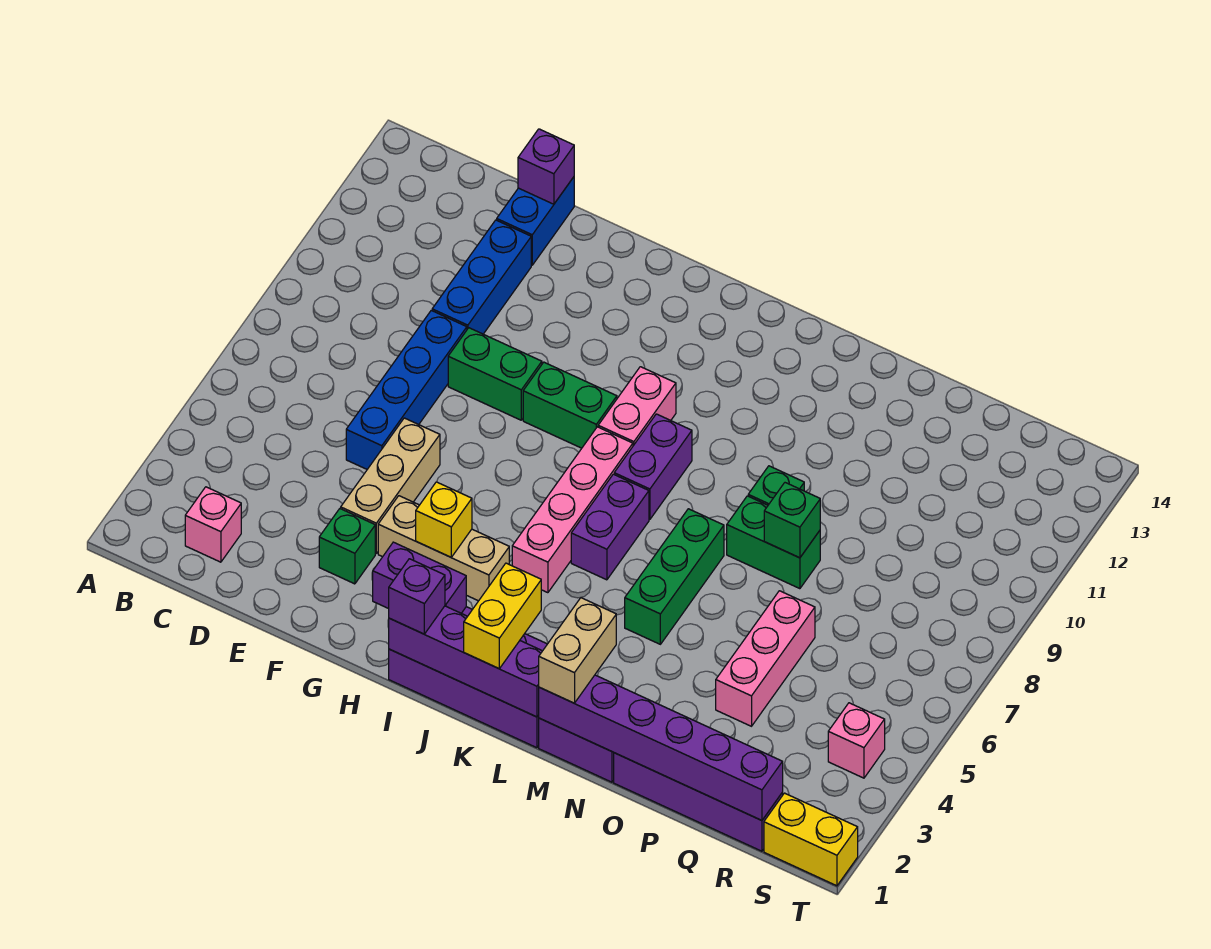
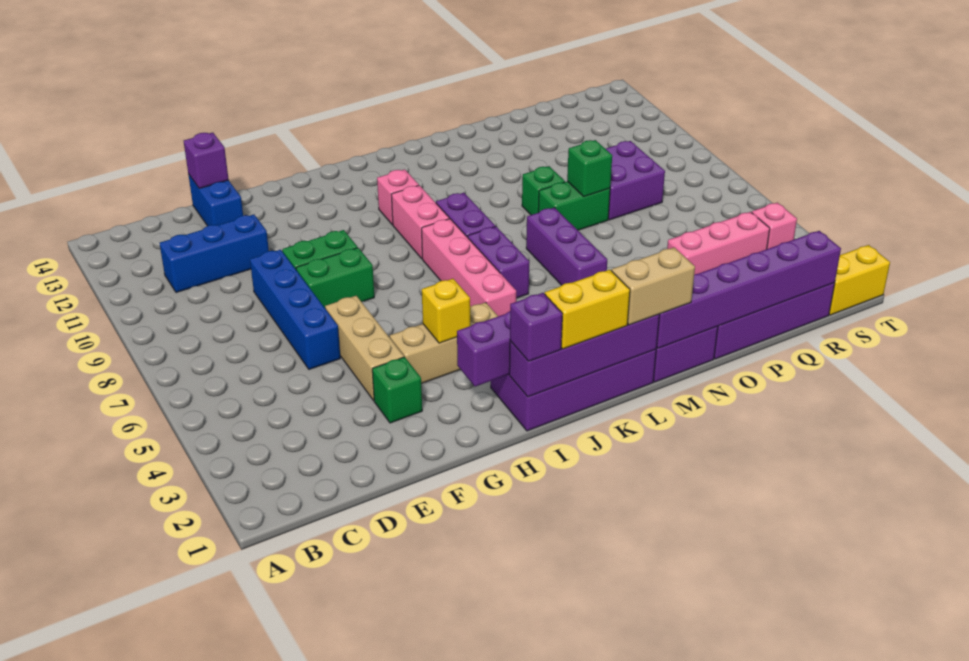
pink brick C2 level 1 -> pink brick J11 level 1
blue brick E10:E12 level 1 -> blue brick C11:E11 level 1
green brick H9:I9 level 1 -> green brick F8:G8 level 1
yellow brick K1:K2 level 3 -> yellow brick J1:K1 level 3
tan brick M1:M2 level 3 -> tan brick L1:M1 level 3
green brick M5:M7 level 1 -> purple brick M5:M7 level 1
pink brick P4:P6 level 1 -> pink brick P4:R4 level 1
none -> purple brick P8:Q9 level 1

